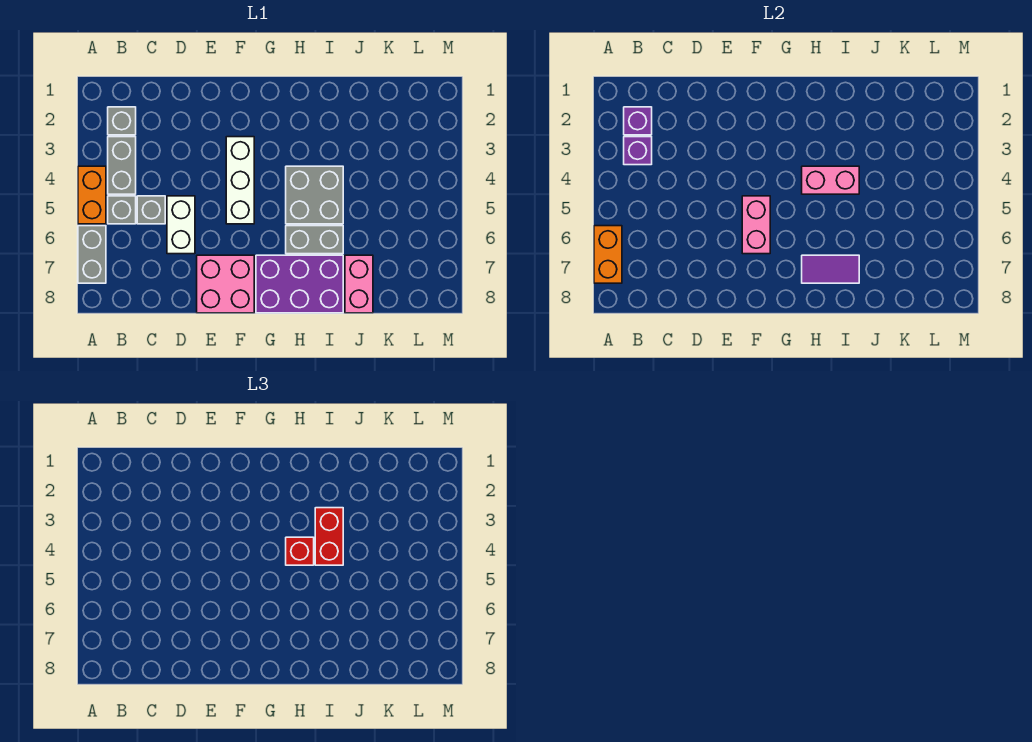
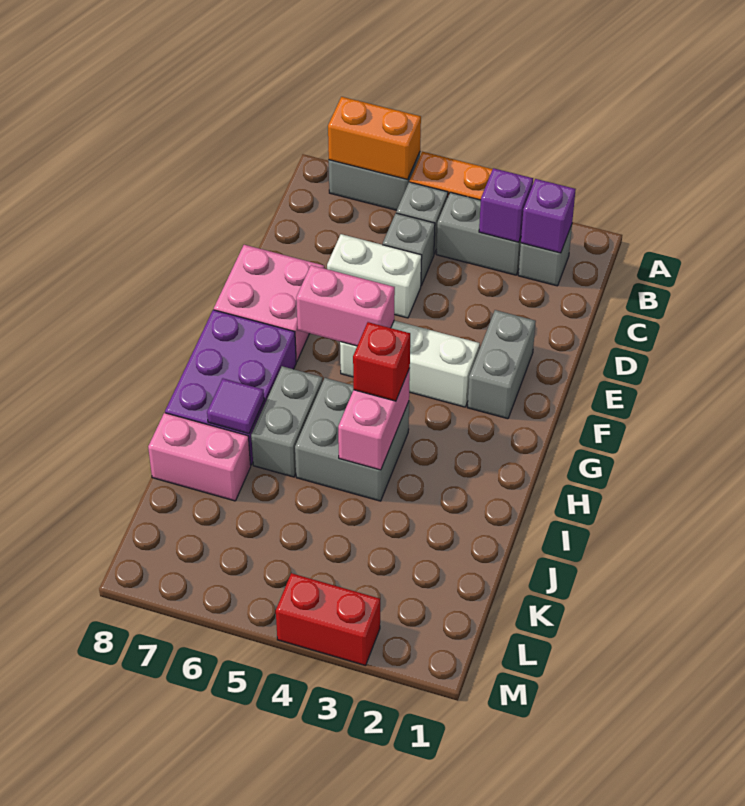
none -> grey brick E2:F2 level 1
purple tile H7:I7 level 2 -> purple tile I7 level 2
red brick I3:I4 level 3 -> red brick M3:M4 level 1

